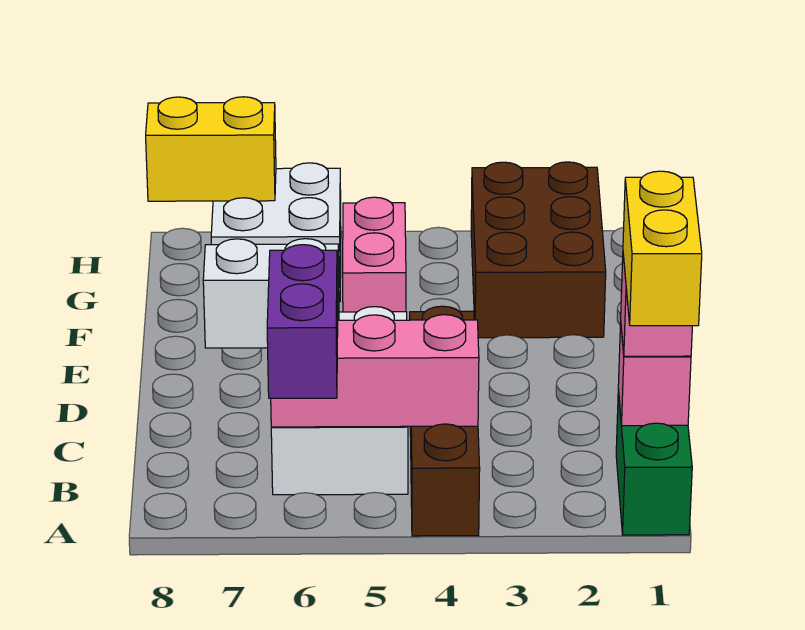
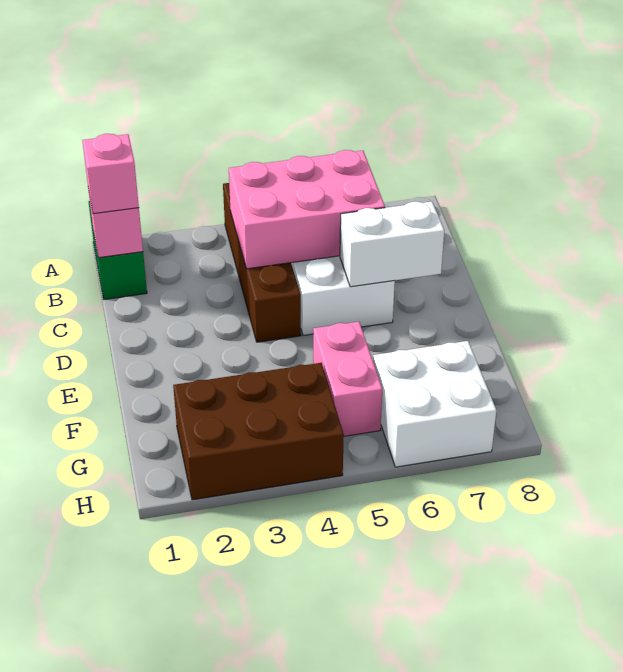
yellow brick A1:B1 level 4 -> none
purple brick A6:B6 level 3 -> none
pink brick B4:B6 level 2 -> pink brick B4:C6 level 2
brown brick F2:H3 level 1 -> brown brick G2:H4 level 1
yellow brick H7:H8 level 2 -> none

